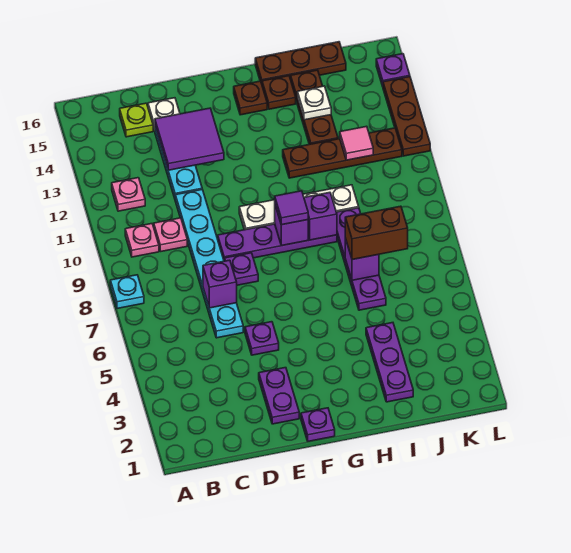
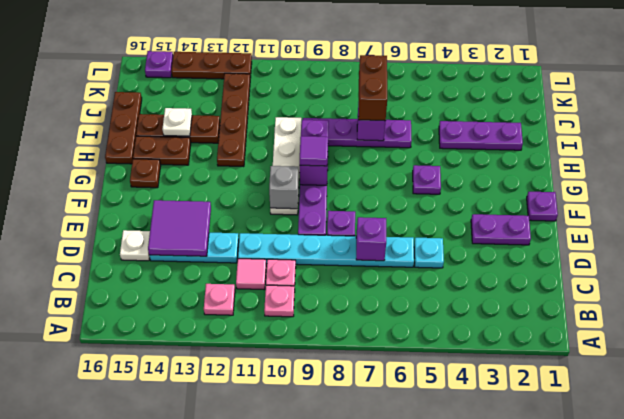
cyan plate A8 level 1 -> cyan plate D5 level 1
lime plate C15 level 1 -> none
purple plate E5 level 1 -> purple plate G5 level 1
none -> grey brick F10 level 2
brown plate H15 level 1 -> brown plate H14:H15 level 1
pink tile J12 level 2 -> pink tile C11 level 1

